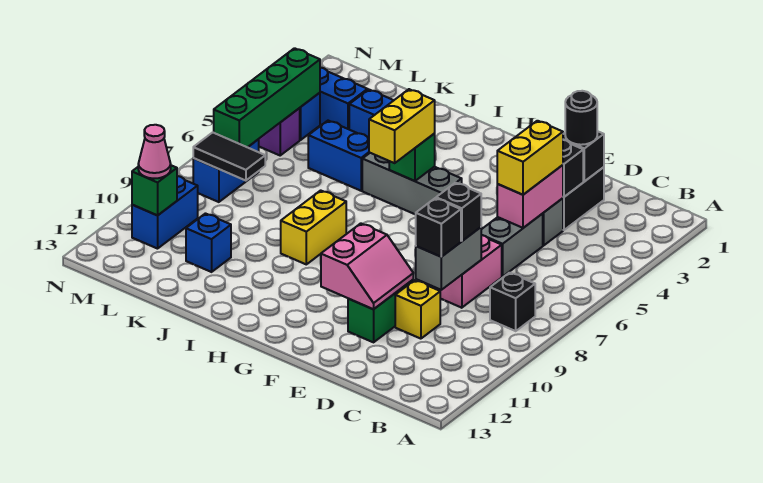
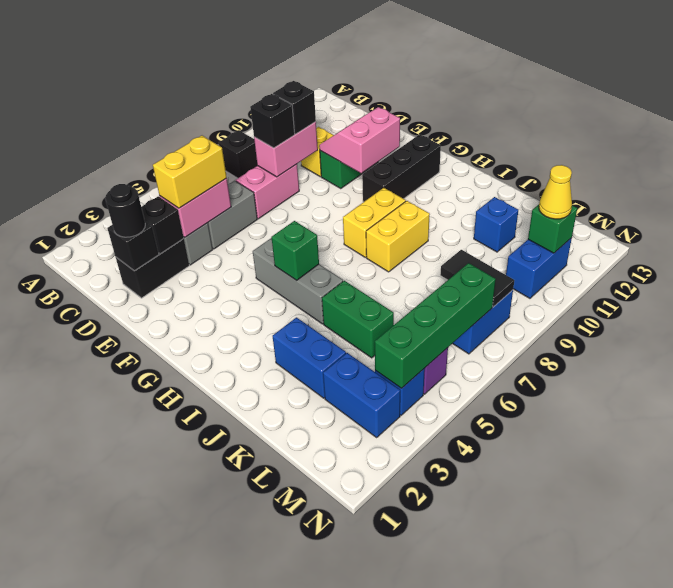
grey brick D8:D9 level 2 -> pink brick D8:D9 level 2
none -> black brick G10:G12 level 1
yellow brick H5:H6 level 3 -> yellow brick H8:H9 level 1
blue brick J5:K5 level 1 -> green brick J5:K5 level 1
pink cone M11 level 3 -> yellow cone M11 level 3

